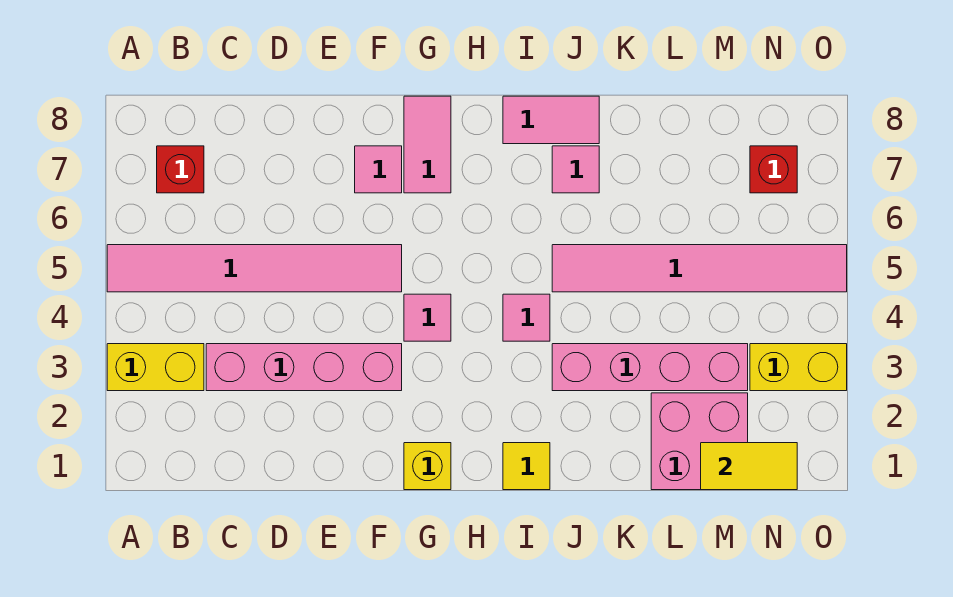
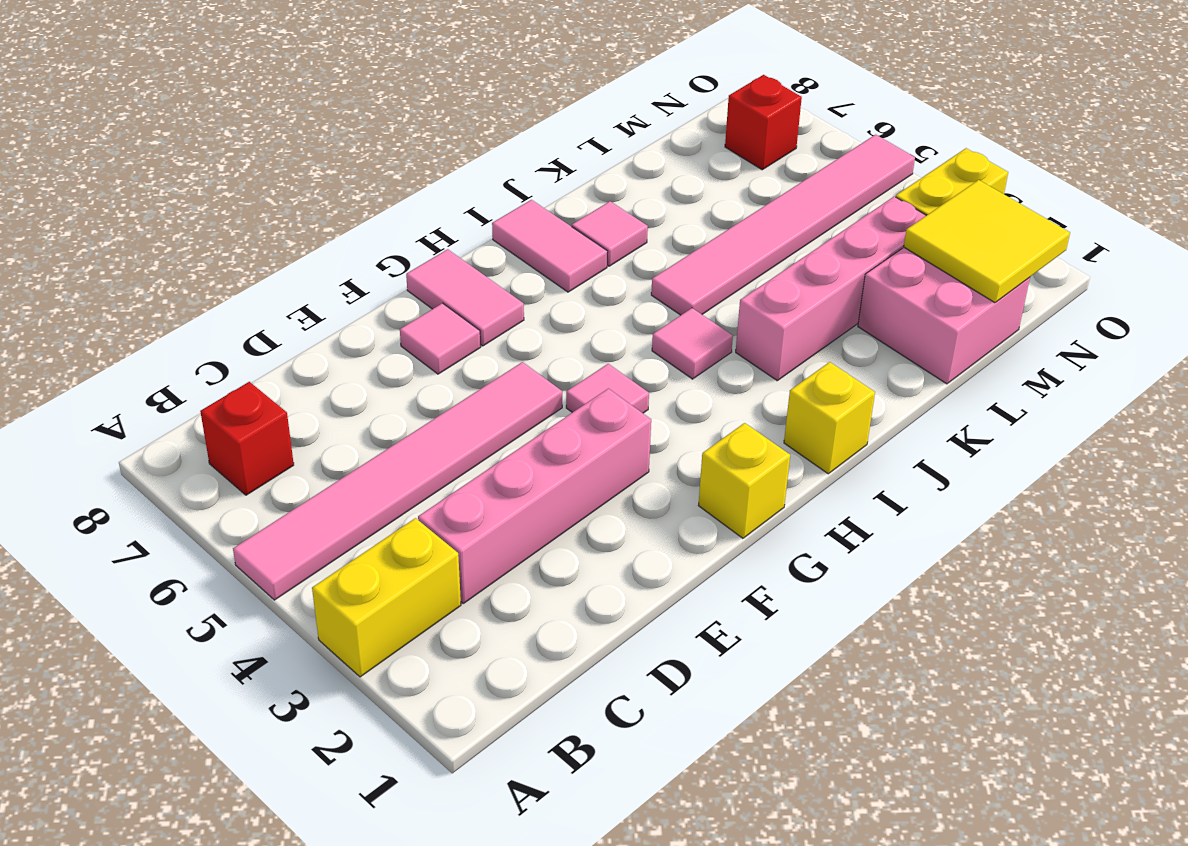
yellow tile I1 level 1 -> yellow brick I1 level 1
pink tile I8:J8 level 1 -> pink tile I7:I8 level 1
yellow tile M1:N1 level 2 -> yellow tile M1:N2 level 2

